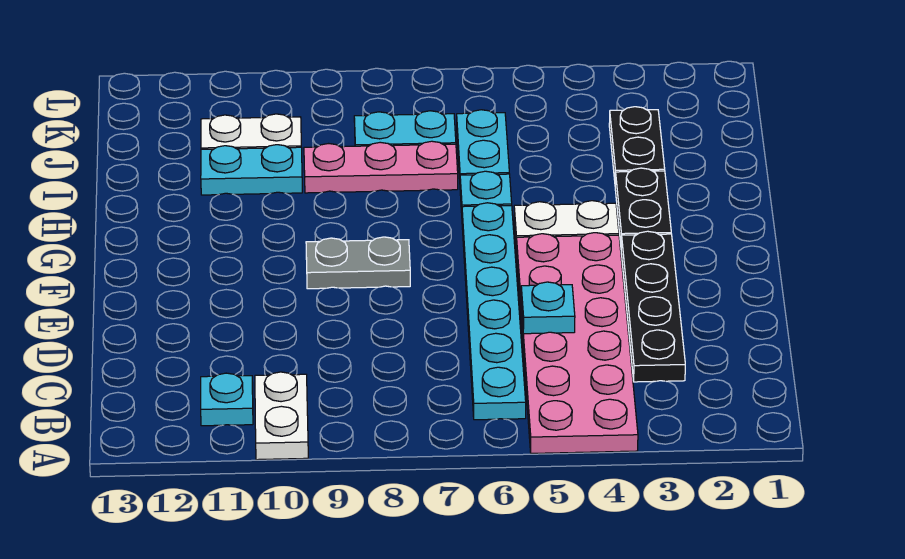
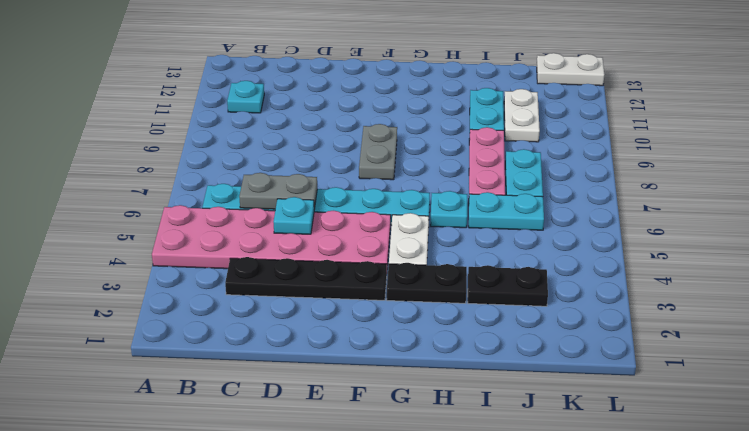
white plate A10:B10 level 1 -> white plate K13:L13 level 1
none -> grey plate C6:D6 level 2

